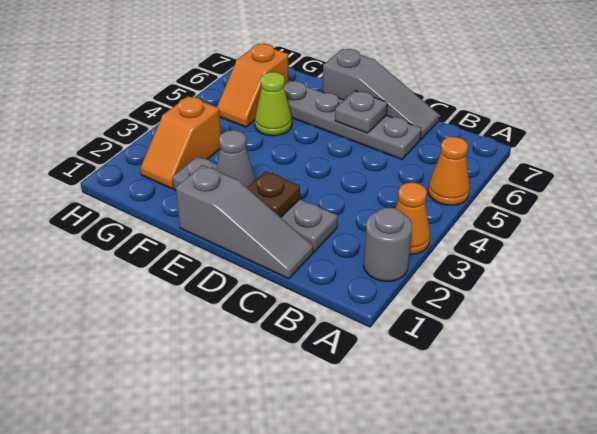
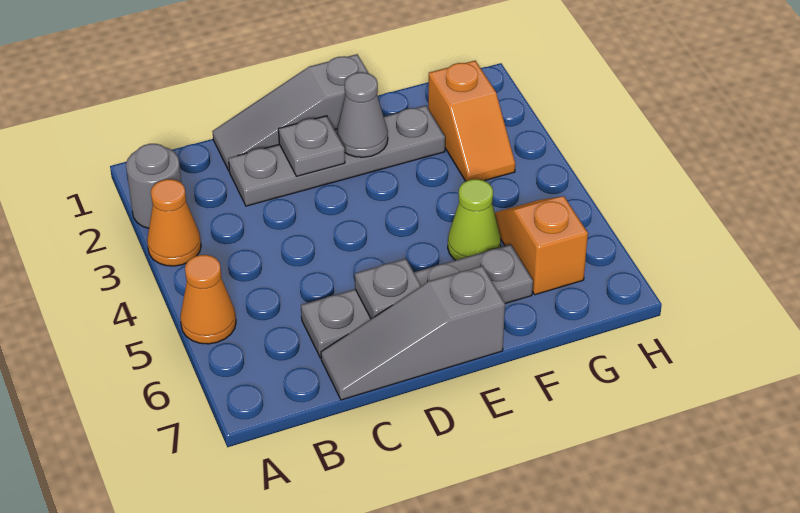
brown plate D2 level 2 -> grey plate D2 level 2
orange slope G2:G3 level 1 top 3 -> orange slope G2:G3 level 1 top 2

